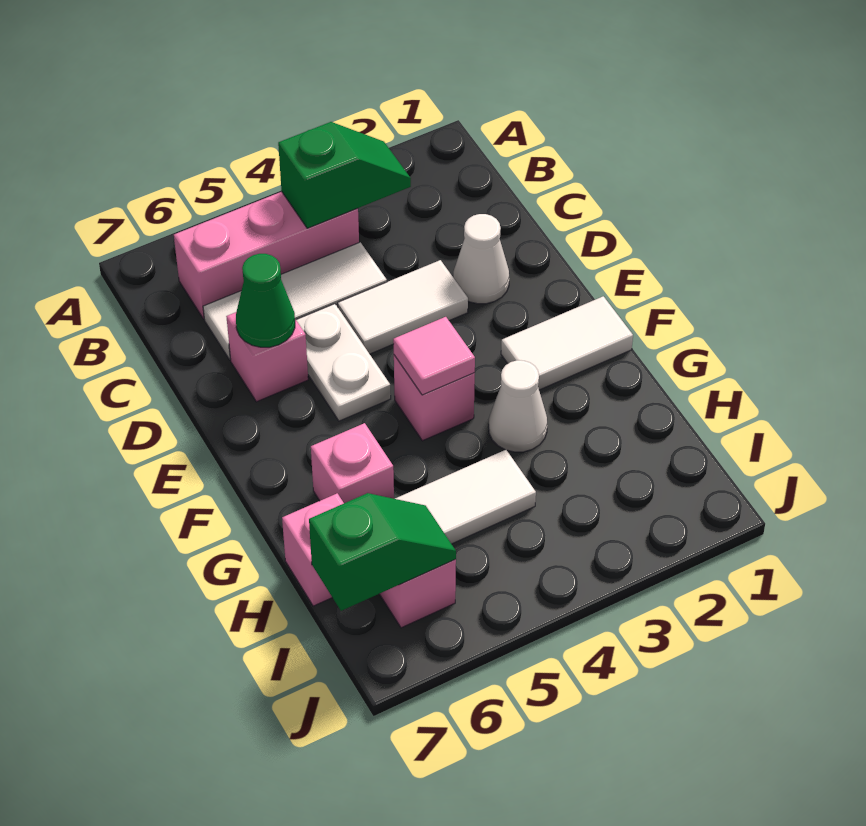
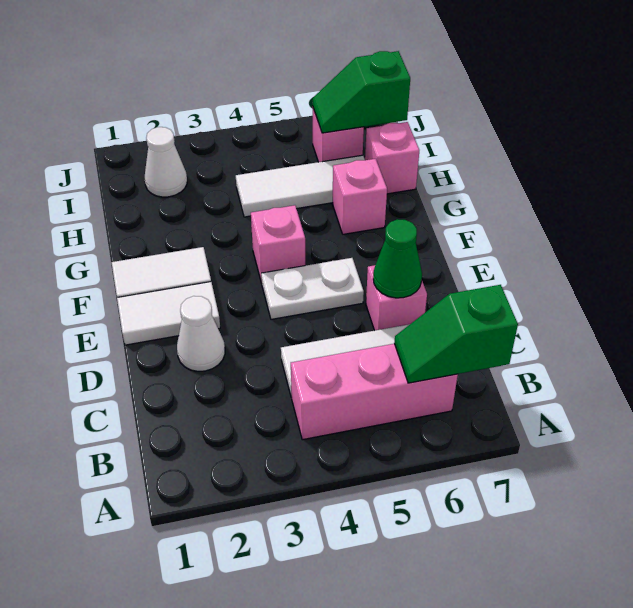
green slope B3:B4 level 2 top 4 -> green slope B6:B7 level 2 top 7
white tile D3:D4 level 1 -> white tile E1:E2 level 1
white plate D5:E5 level 1 -> white plate E4:E5 level 1
pink tile F4 level 2 -> none
white cone G3 level 1 -> white cone I2 level 1

